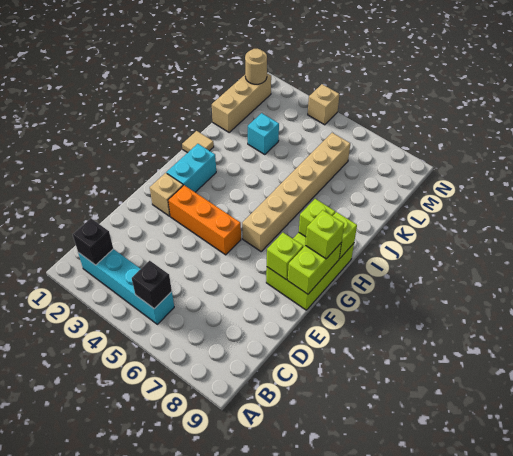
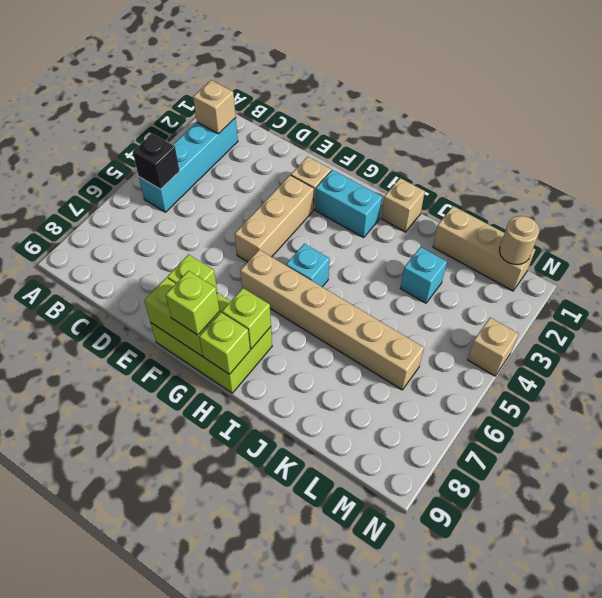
black brick B2 level 2 -> tan brick B2 level 2
orange brick F3:F5 level 1 -> tan brick F3:F5 level 1
none -> cyan brick H5 level 1
tan tile I1 level 1 -> tan brick I1 level 1

